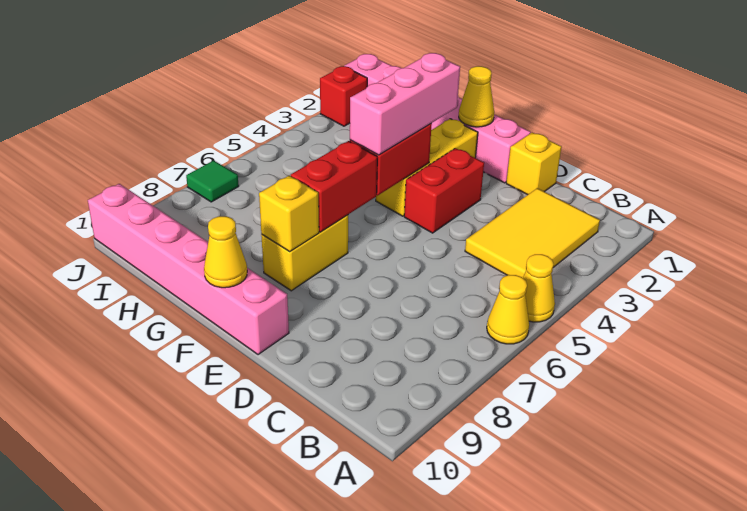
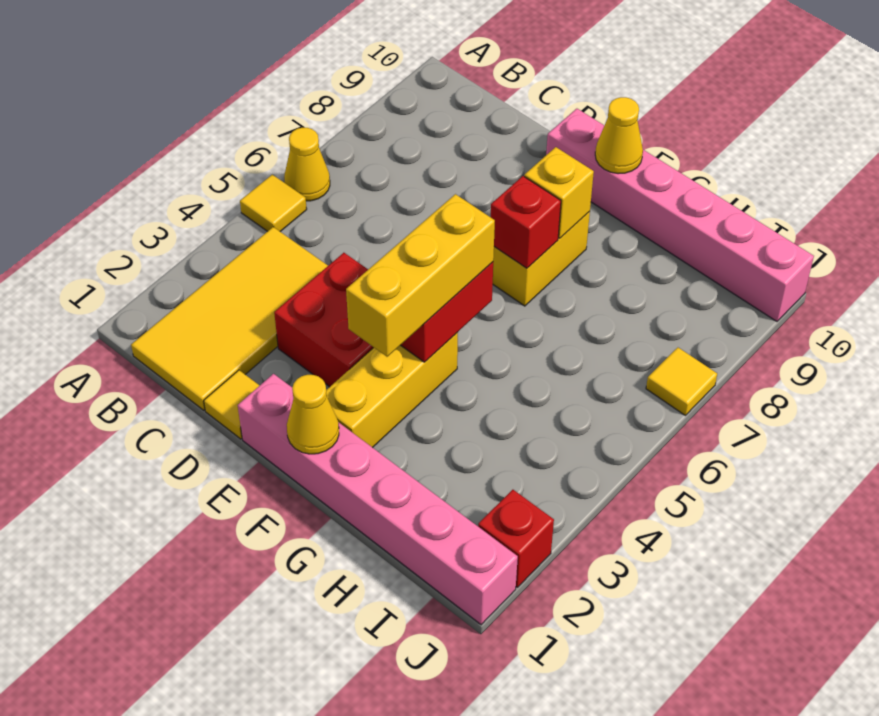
yellow cone A5 level 1 -> yellow tile A5 level 1
yellow tile B2:C4 level 1 -> yellow tile B1:C4 level 1
yellow brick D1 level 1 -> yellow tile D1 level 1
red brick E3:E4 level 1 -> red brick D3:E4 level 1
pink brick F3:F5 level 3 -> yellow brick F3:F5 level 3
red brick F6:F7 level 2 -> red brick F7 level 2
green tile J7 level 1 -> yellow tile J7 level 1

